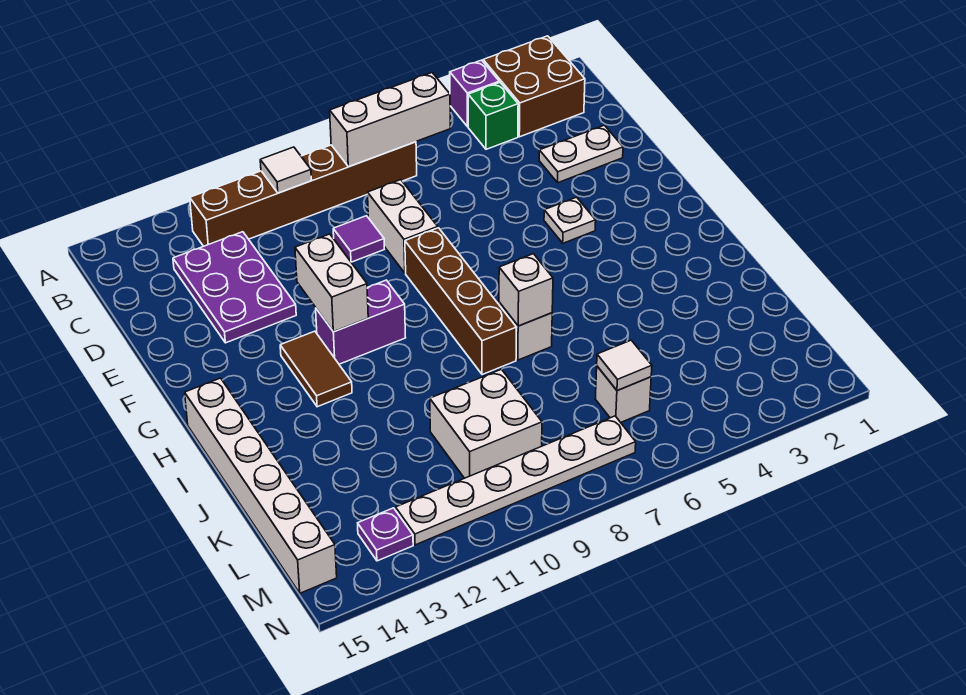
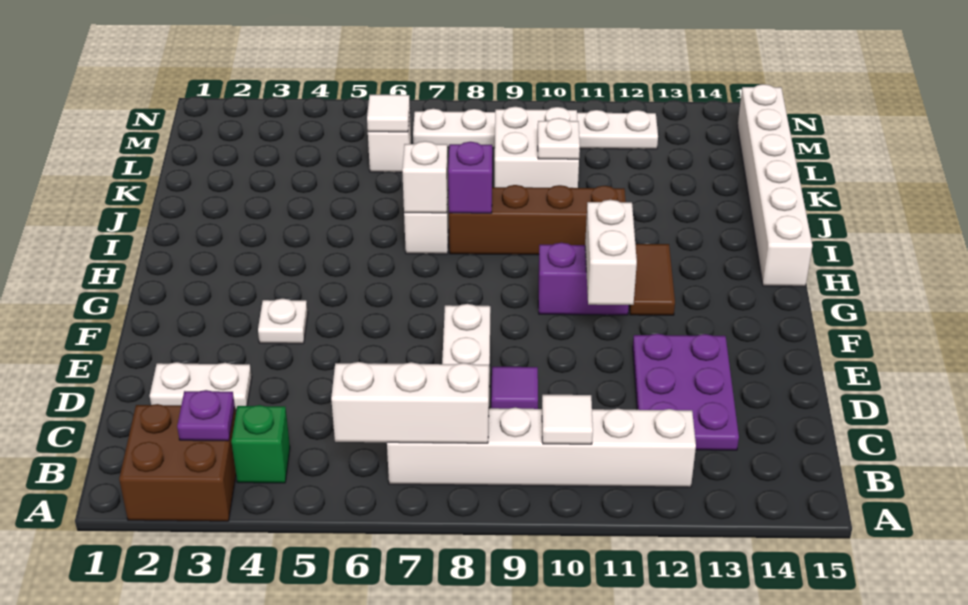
purple brick A4 level 1 -> purple brick I8 level 2
brown brick B7:B12 level 1 -> white brick B7:B12 level 1
brown brick F8:I8 level 1 -> brown brick I8:I11 level 1
none -> white plate K10 level 2
purple plate M13 level 1 -> purple plate B3 level 2

